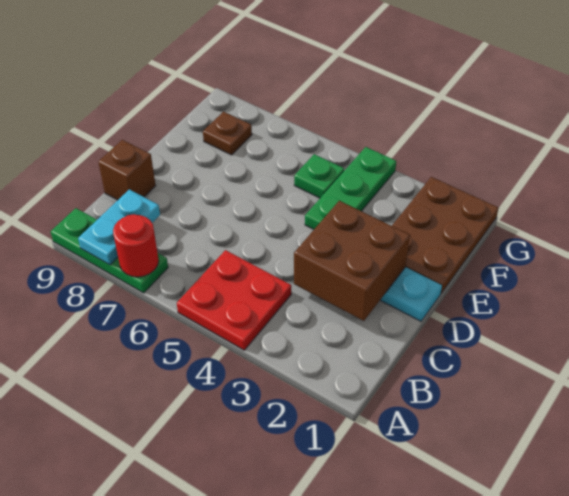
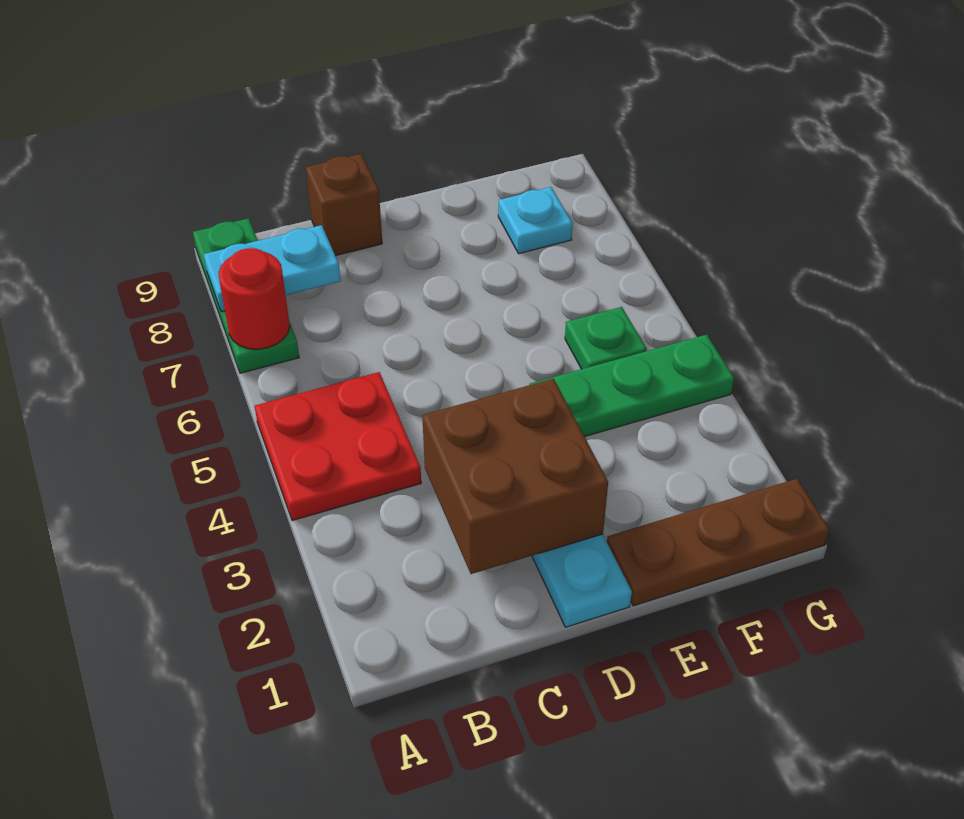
brown plate E1:G2 level 1 -> brown plate E1:G1 level 1
brown plate F8 level 1 -> cyan plate F8 level 1

